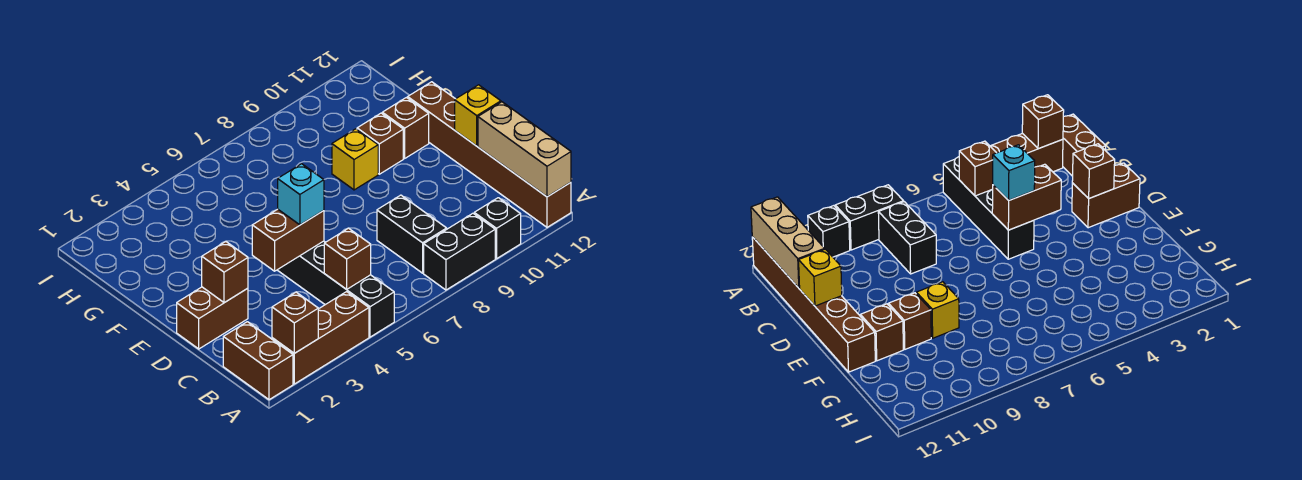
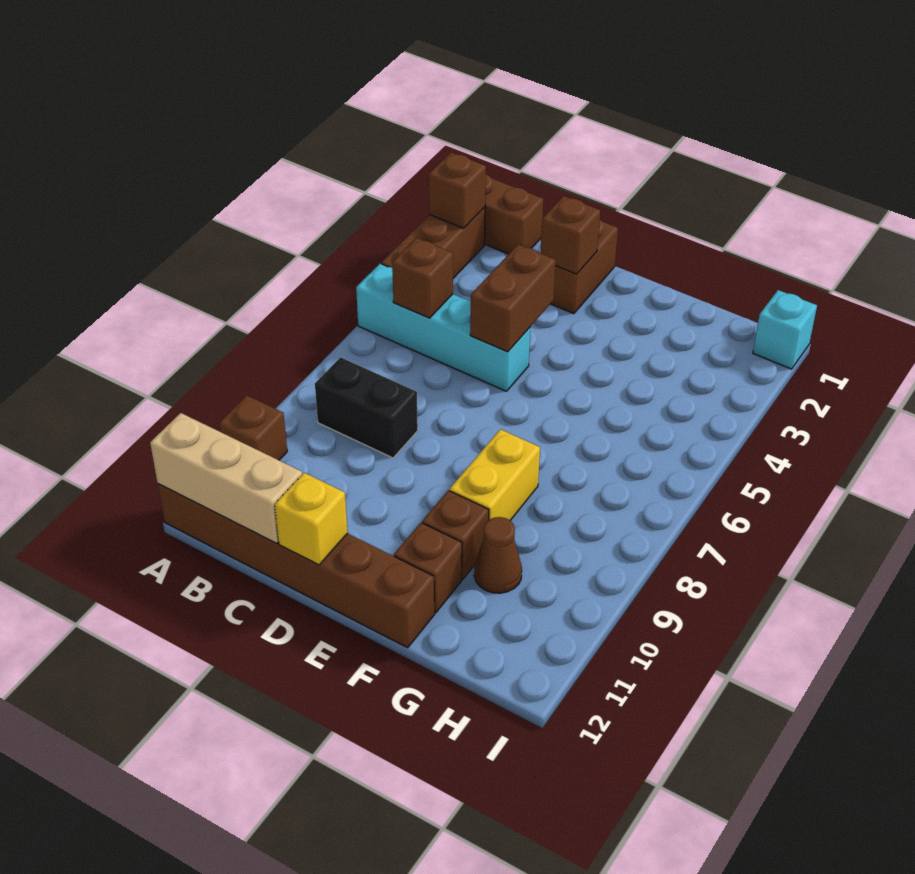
black brick A5:D5 level 1 -> cyan brick A5:D5 level 1
black brick A8:A9 level 1 -> none
black brick A10 level 1 -> brown brick A10 level 1
cyan brick D5 level 3 -> cyan brick I1 level 1
yellow brick F9 level 1 -> yellow brick F8:F9 level 1
none -> brown cone G10 level 1

